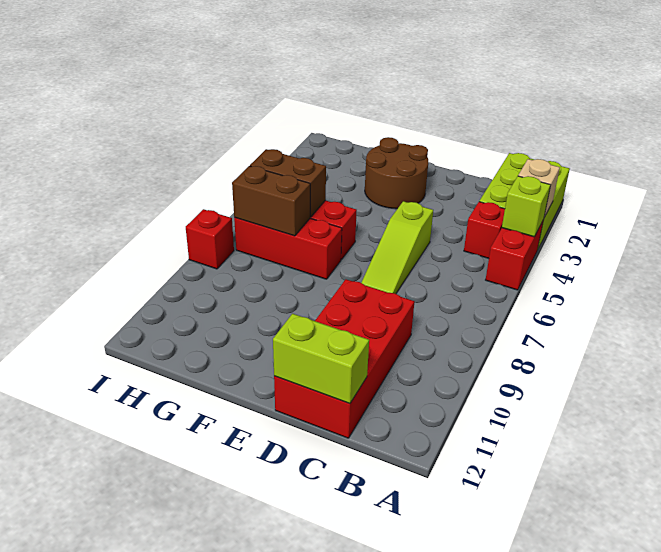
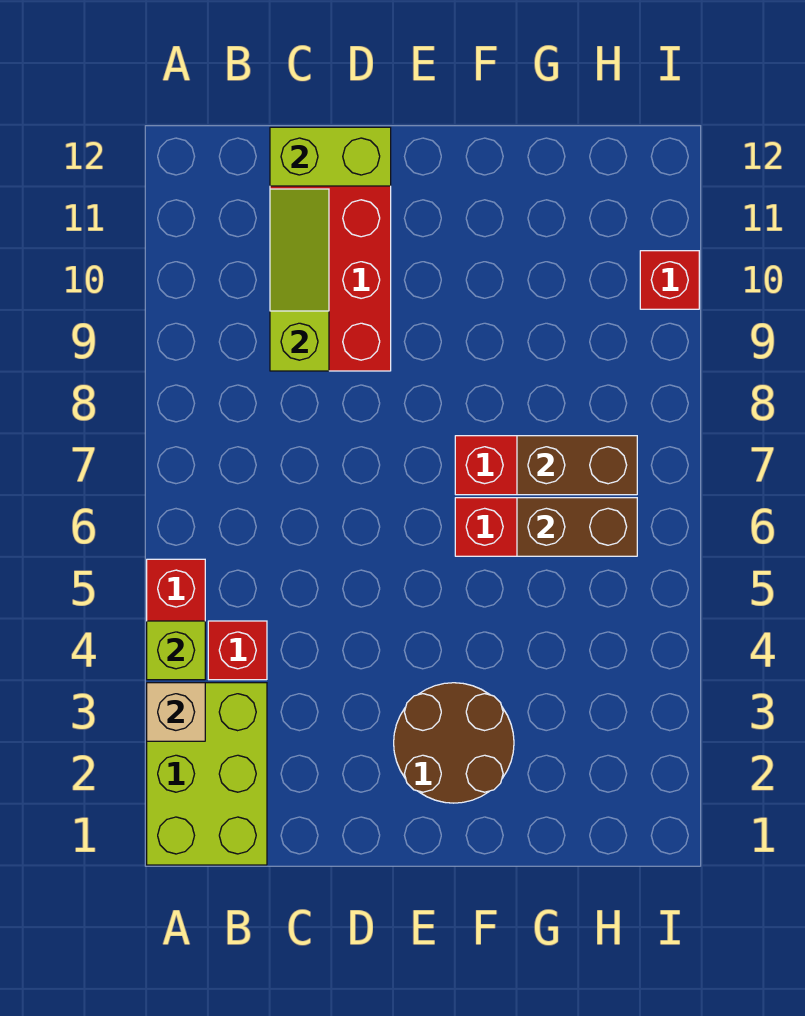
lime slope D5:D7 level 1 top 5 -> lime slope C9:C11 level 2 top 9
red brick I8 level 1 -> red brick I10 level 1

